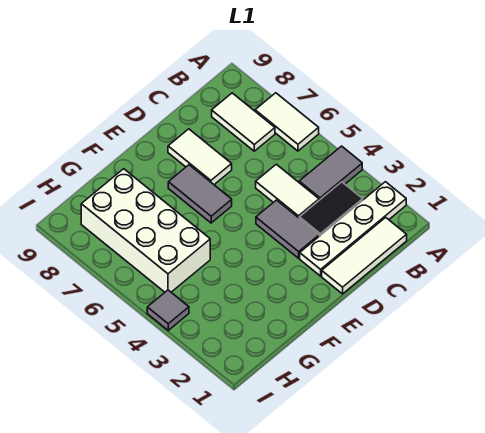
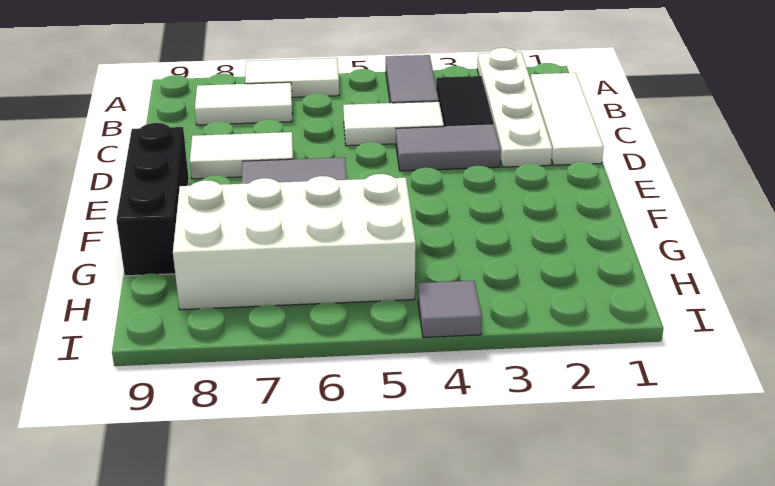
none -> black brick E9:G9 level 1

